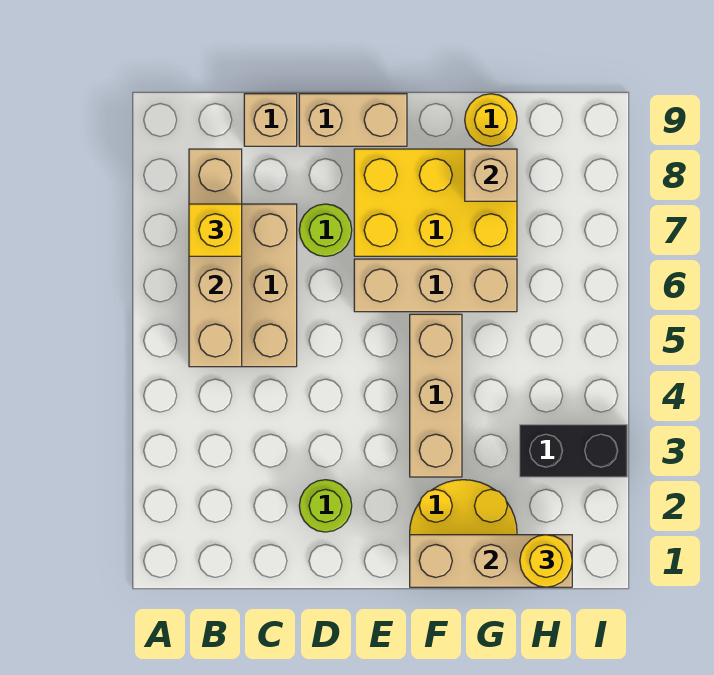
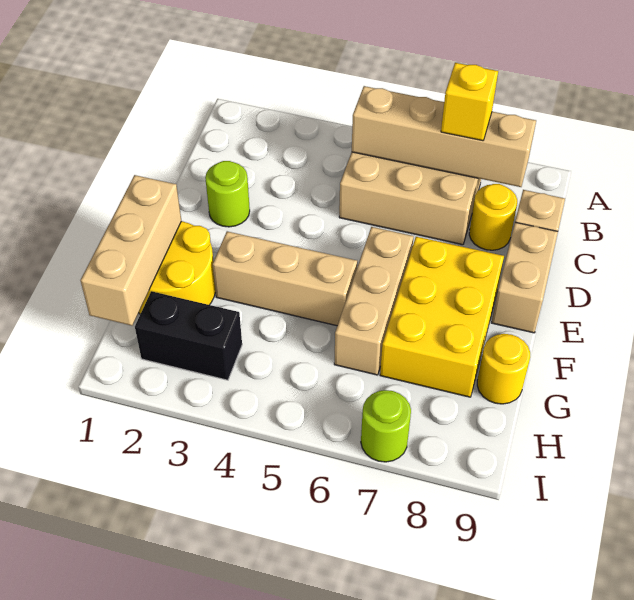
lime round brick D7 level 1 -> lime round brick I7 level 1
tan brick G8 level 2 -> none
yellow round brick H1 level 3 -> yellow round brick C8 level 1
black brick H3:I3 level 1 -> black brick H2:H3 level 1

